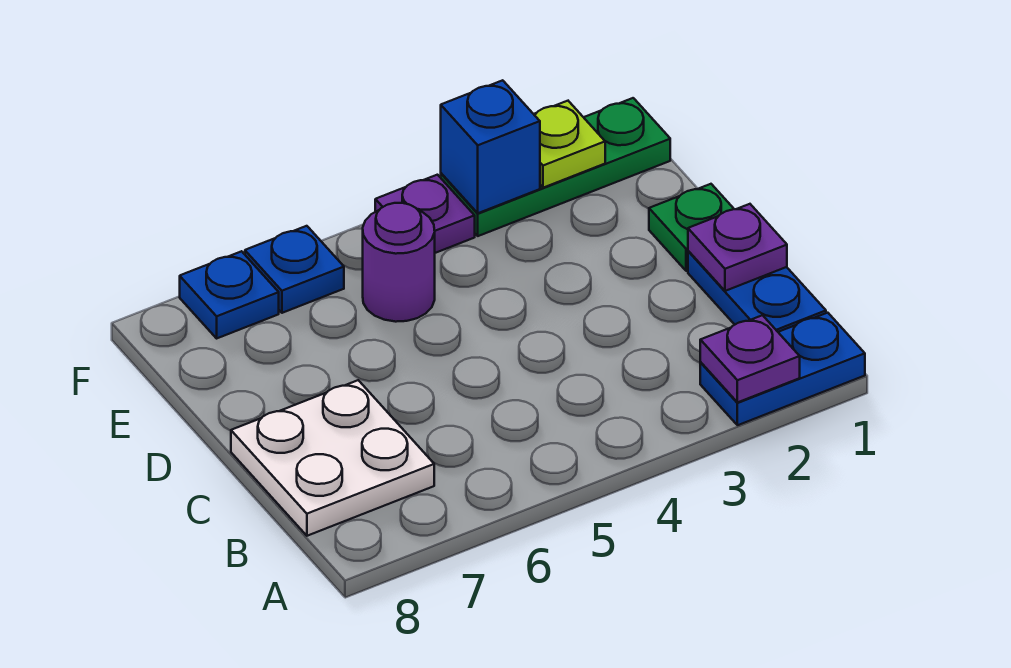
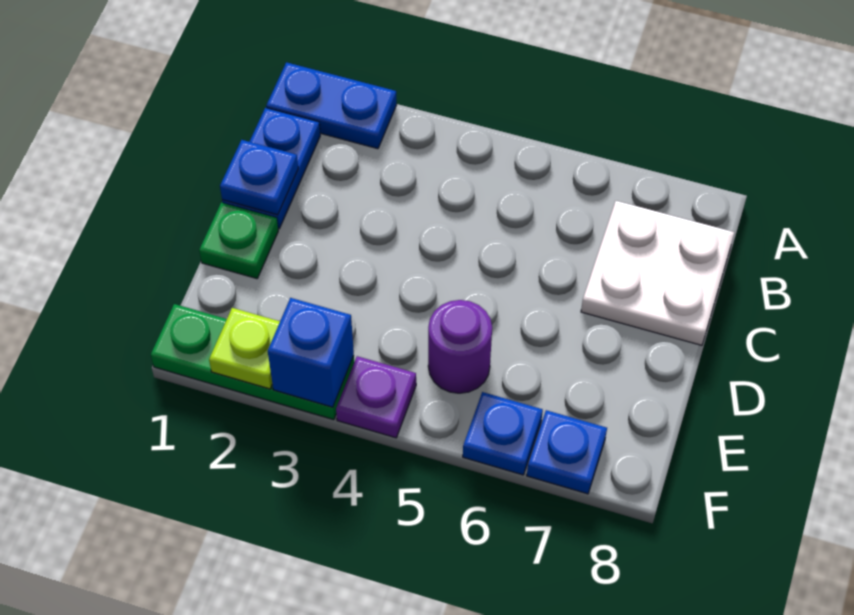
purple plate A2 level 2 -> none
purple plate C1 level 2 -> blue plate C1 level 2

